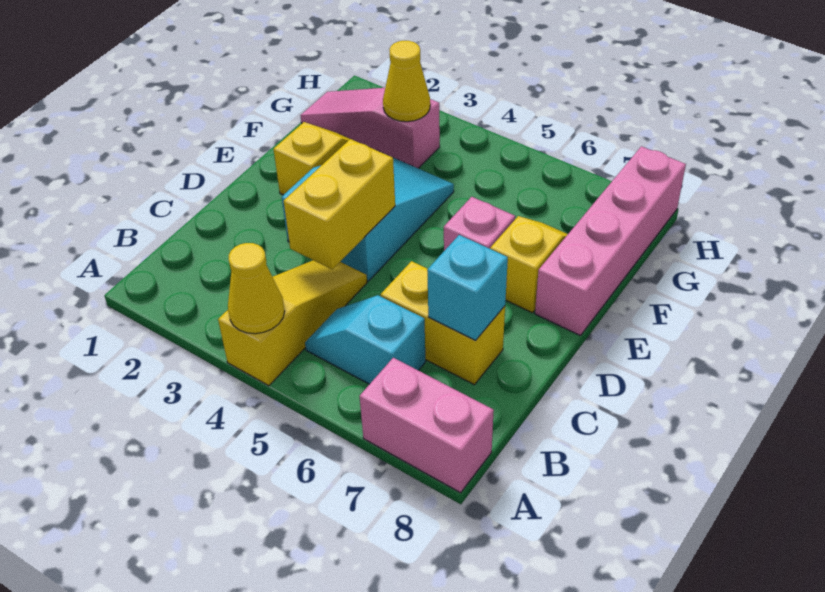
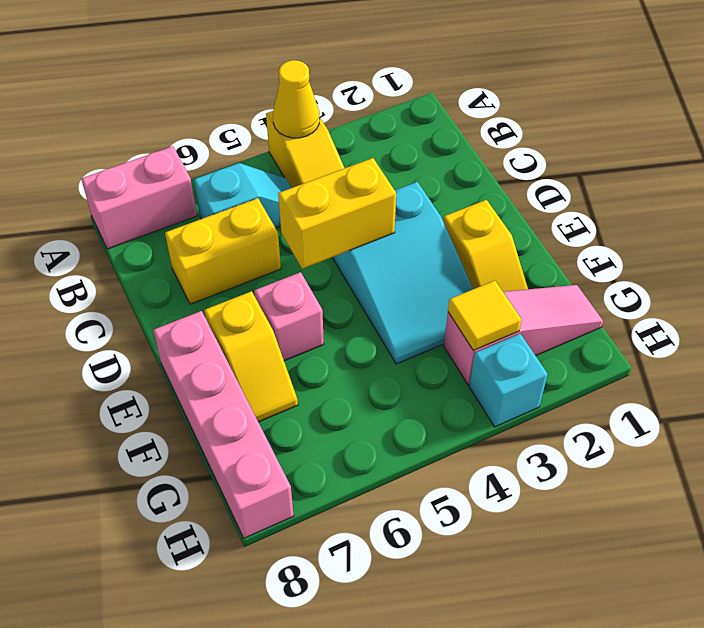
yellow brick C4:D4 level 2 -> yellow brick D4:D5 level 2
cyan brick C7 level 2 -> cyan brick H3 level 1
yellow cone G3 level 2 -> yellow tile G3 level 2

